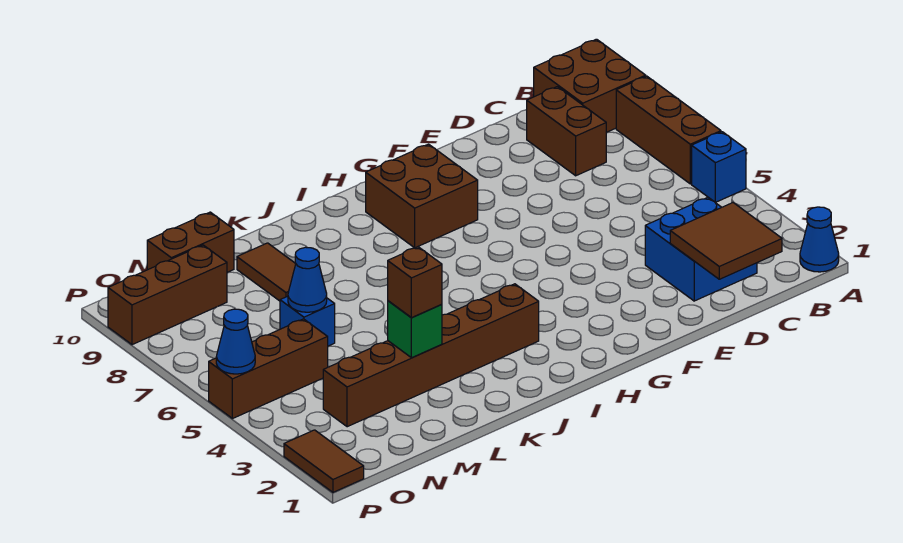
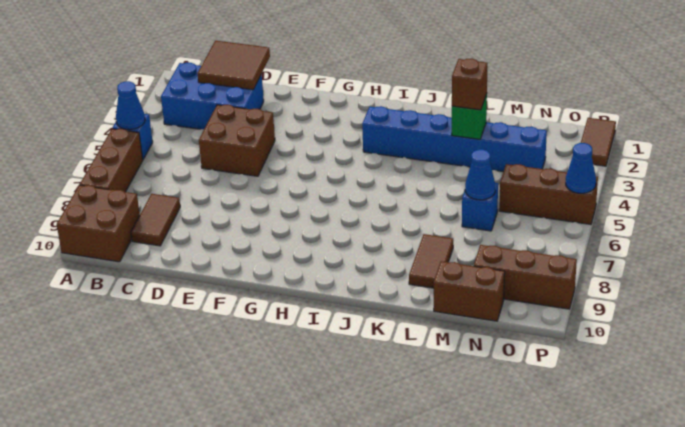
blue cone A1 level 1 -> blue cone A5 level 2
blue brick C2:D3 level 1 -> blue brick B2:D3 level 1
brown brick C8:C9 level 1 -> brown tile C8:C9 level 1
brown brick G8:H9 level 1 -> brown brick D4:E5 level 1
brown brick I3:N3 level 1 -> blue brick I3:N3 level 1

